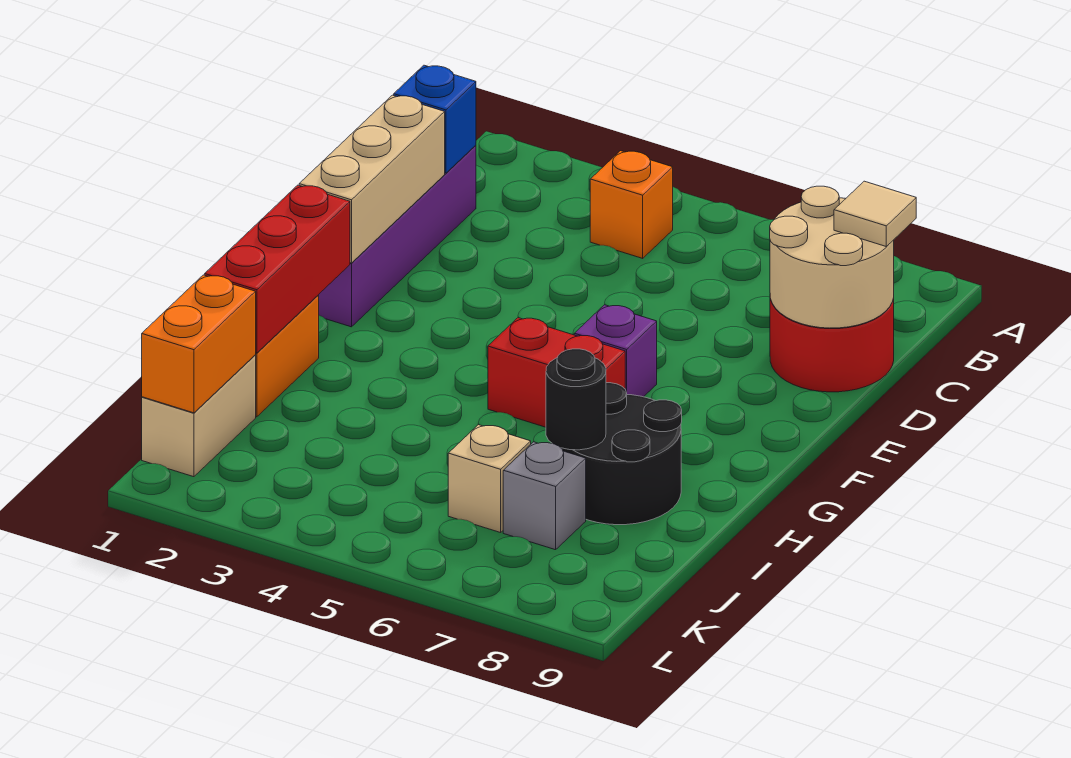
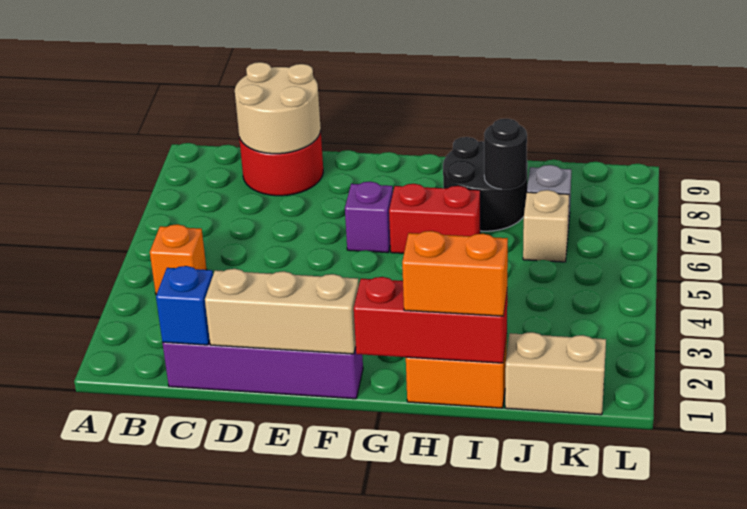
tan tile C9 level 3 -> none
red brick G5:G6 level 1 -> red brick G6:H6 level 1
orange brick J1:K1 level 2 -> orange brick H1:I1 level 3

